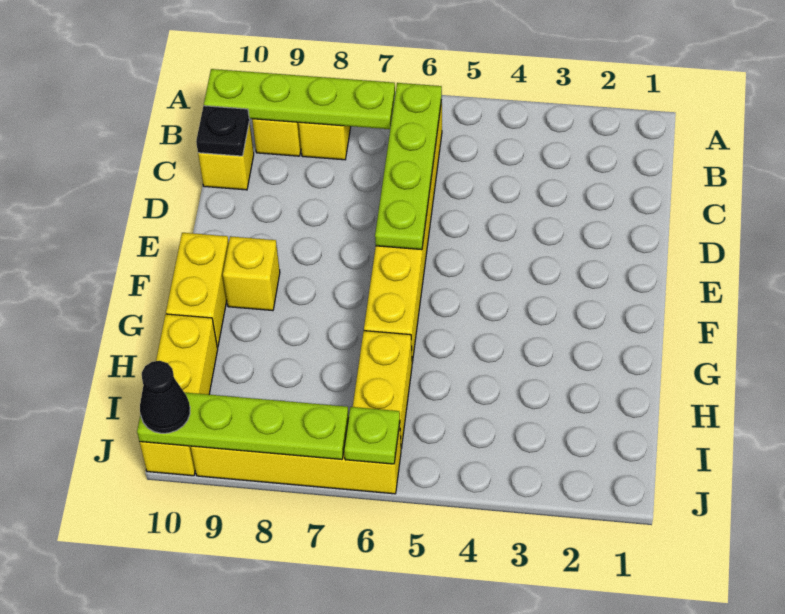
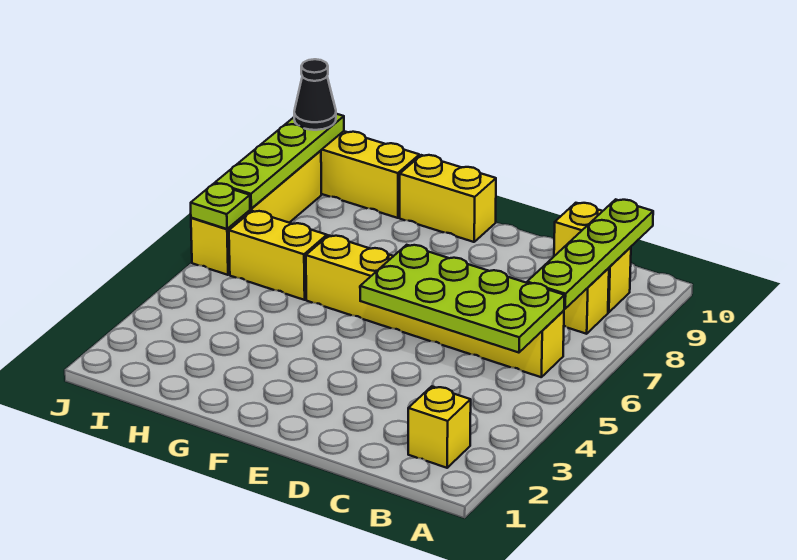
lime plate B6:E6 level 2 -> lime plate B5:E6 level 2
black plate C10 level 2 -> none
yellow brick F9 level 1 -> yellow brick B2 level 1

